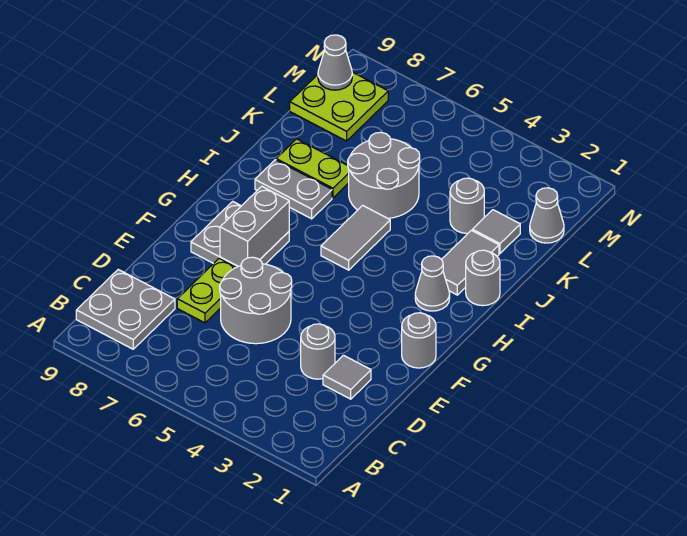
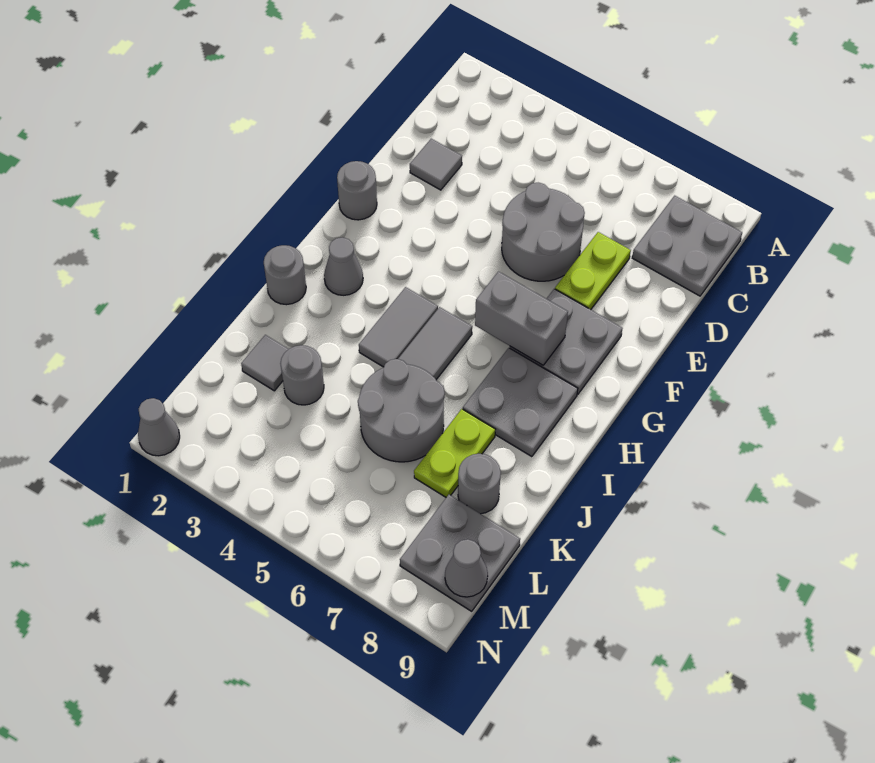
grey round brick D3 level 1 -> grey round brick K8 level 1
grey brick F7:G7 level 2 -> grey brick G6:G7 level 2
grey tile I2:J2 level 1 -> grey tile H4:I4 level 1
grey plate I7:I8 level 1 -> grey plate H7:I8 level 1
lime plate J7:J8 level 1 -> lime plate J7:K7 level 1
grey cone L1 level 1 -> grey cone N1 level 1
lime plate L8:M9 level 1 -> grey plate L8:M9 level 1

